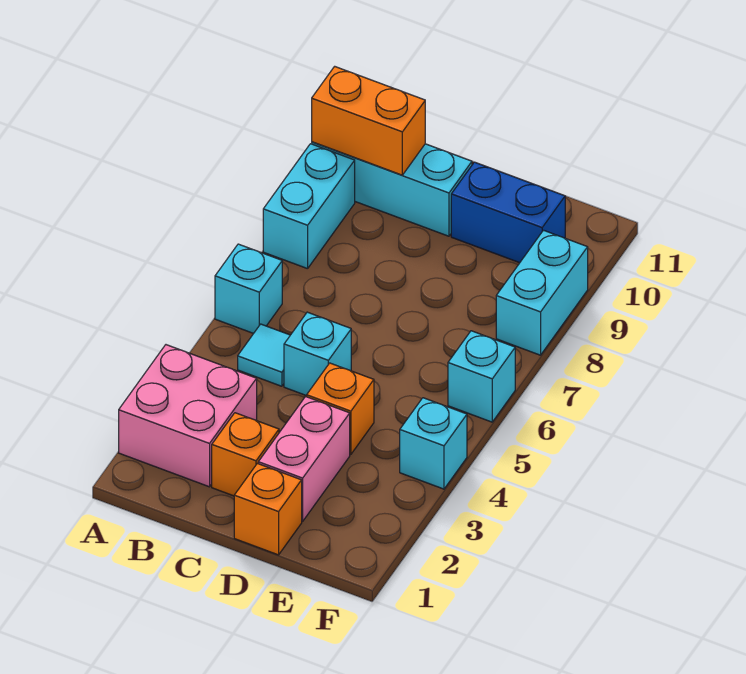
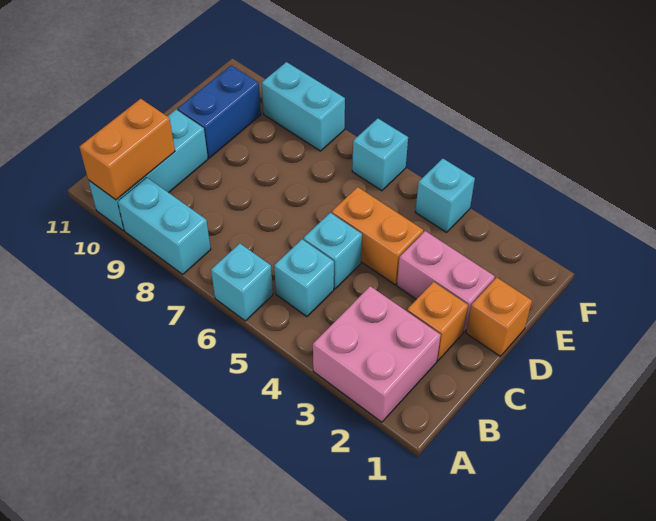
cyan tile B5 level 1 -> cyan brick B5 level 1
orange brick D4 level 1 -> orange brick D4:D5 level 1

